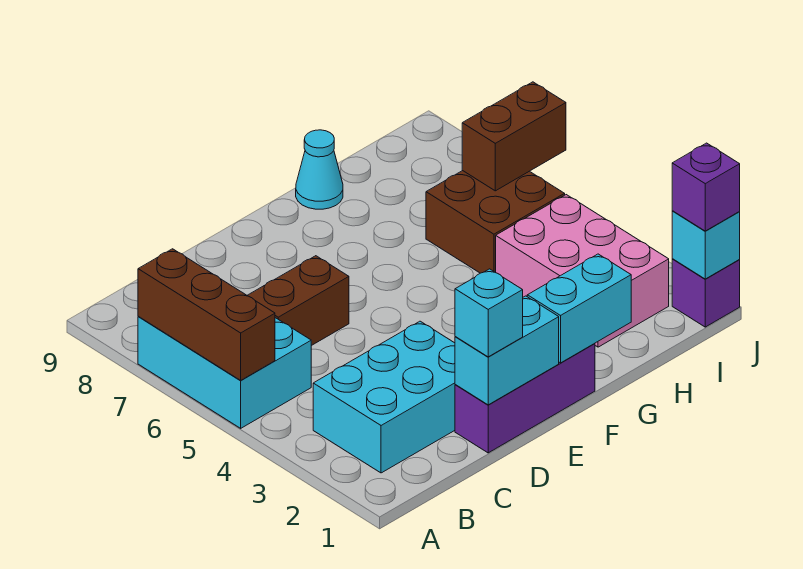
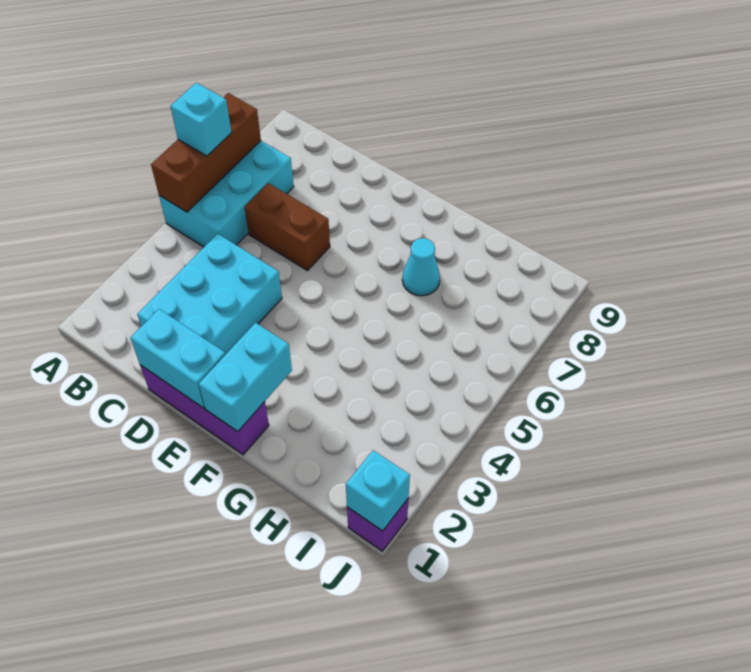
cyan brick B2:D3 level 1 -> cyan brick C2:D4 level 1
cyan brick D1 level 3 -> cyan brick A6 level 3
cyan brick F1:G1 level 2 -> cyan brick F1:F2 level 2
cyan cone G9 level 1 -> cyan cone G7 level 1
pink brick H2:I4 level 1 -> none
brown brick H5:I6 level 1 -> none
brown brick I6:J6 level 2 -> none
purple brick J1 level 3 -> none

